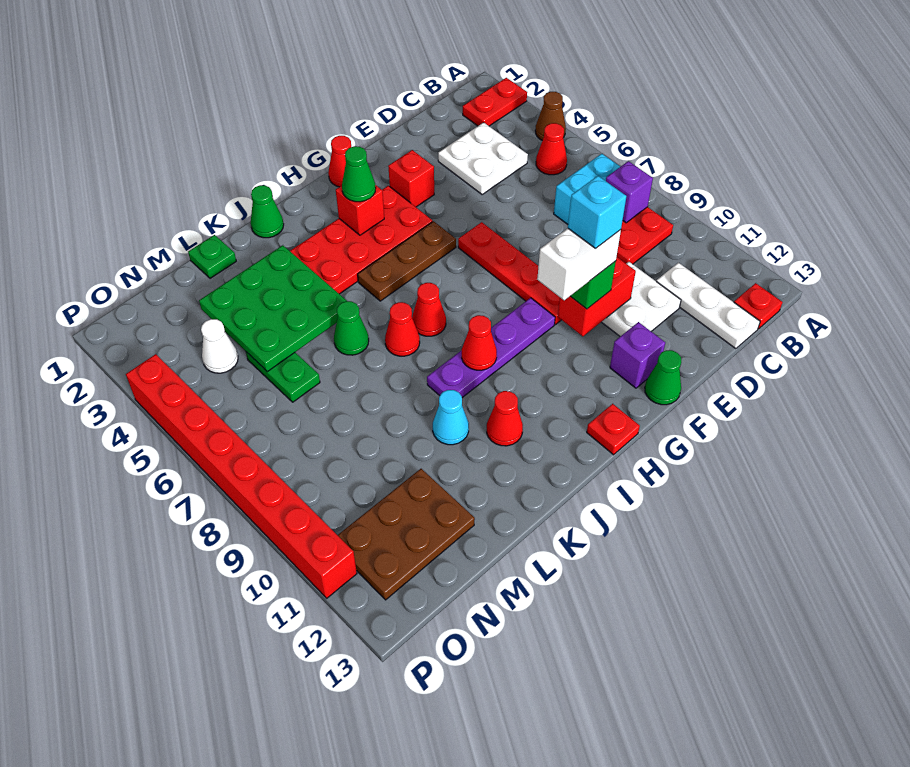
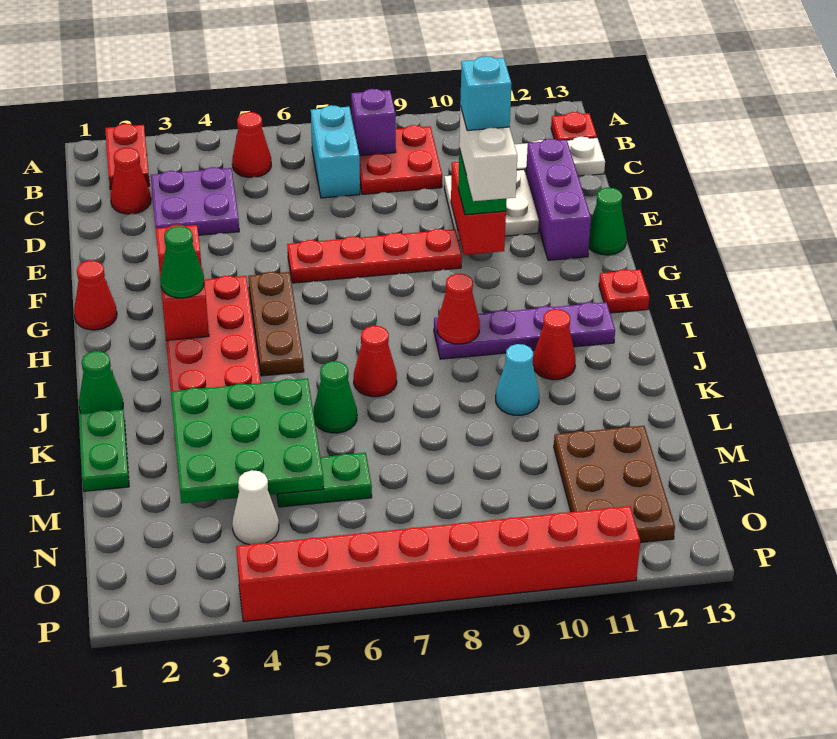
brown cone A4 level 1 -> none
white plate C3:D4 level 1 -> purple plate C3:D4 level 1
purple brick F12 level 1 -> purple brick D12:F12 level 1
purple plate G9:J9 level 1 -> purple plate I9:I12 level 1
red cone I7 level 1 -> red cone C2 level 1
green plate L1 level 1 -> green plate K1:L1 level 1

